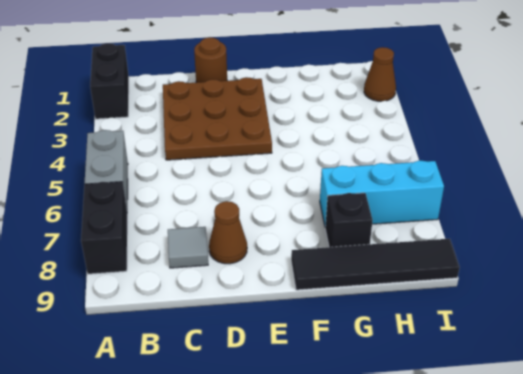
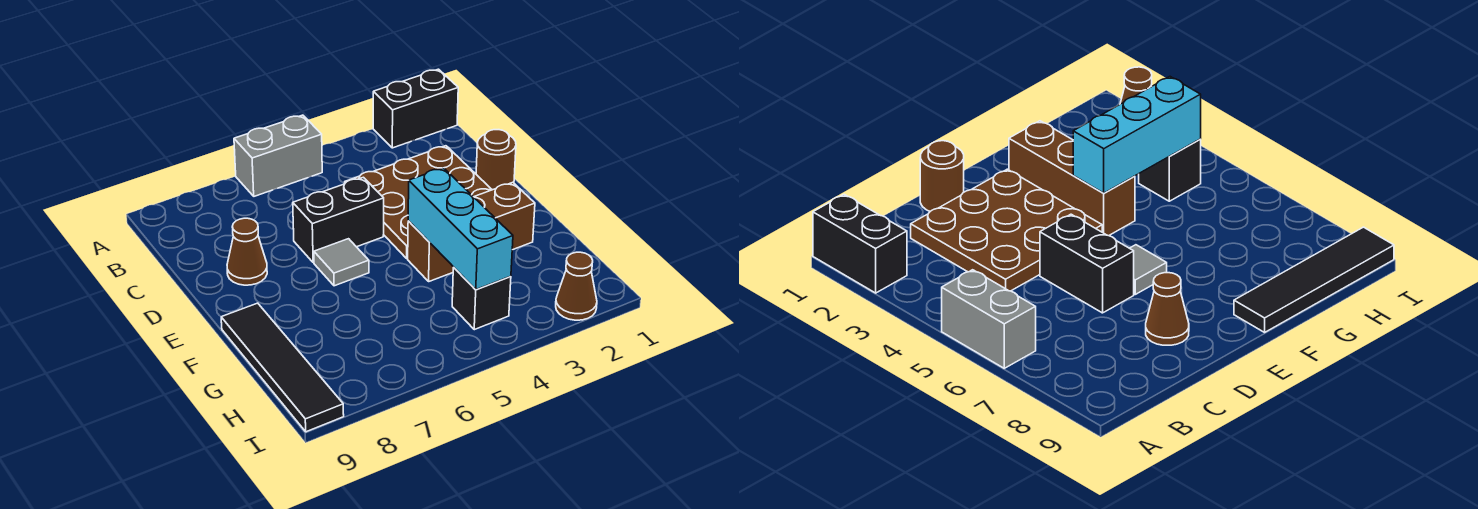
black brick A7:A8 level 1 -> black brick D5:D6 level 1
grey tile C8 level 1 -> grey tile E6 level 1
none -> brown brick F2:F4 level 1
cyan brick G7:I7 level 1 -> cyan brick F4:H4 level 2
black brick G8 level 1 -> black brick H4 level 1

